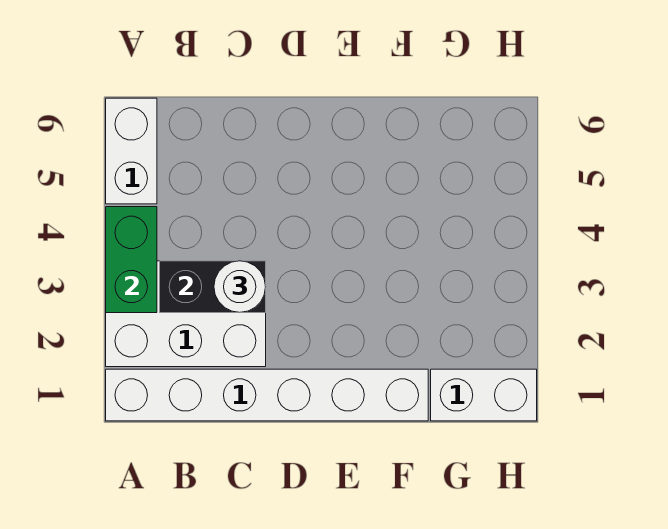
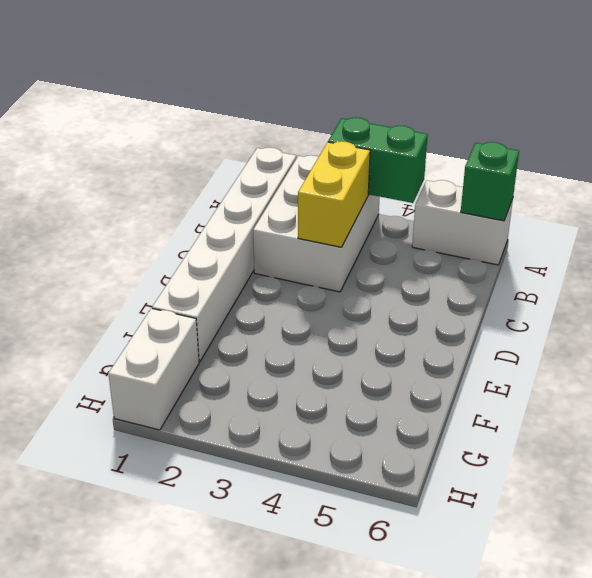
none -> green brick A6 level 2
black brick B3:C3 level 2 -> yellow brick B3:C3 level 2
white round brick C3 level 3 -> none

